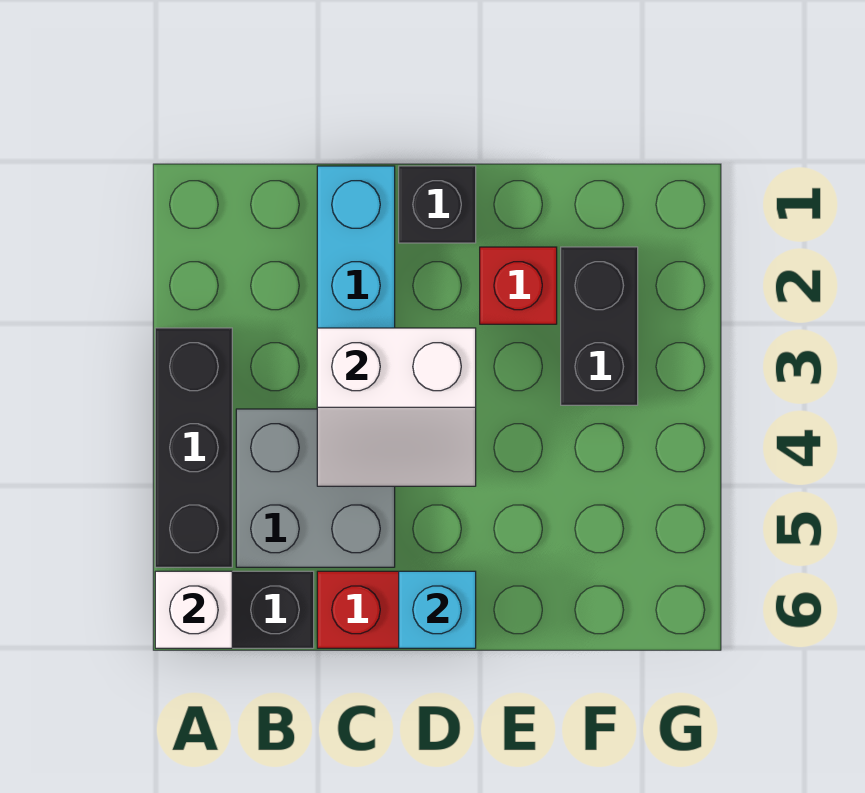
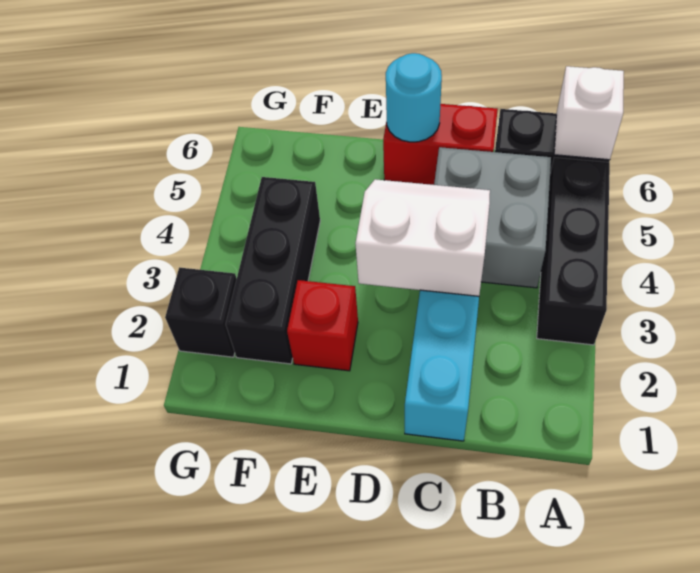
black brick D1 level 1 -> black brick G2 level 1
cyan brick D6 level 2 -> cyan round brick D6 level 2
black brick F2:F3 level 1 -> black brick F2:F4 level 1

